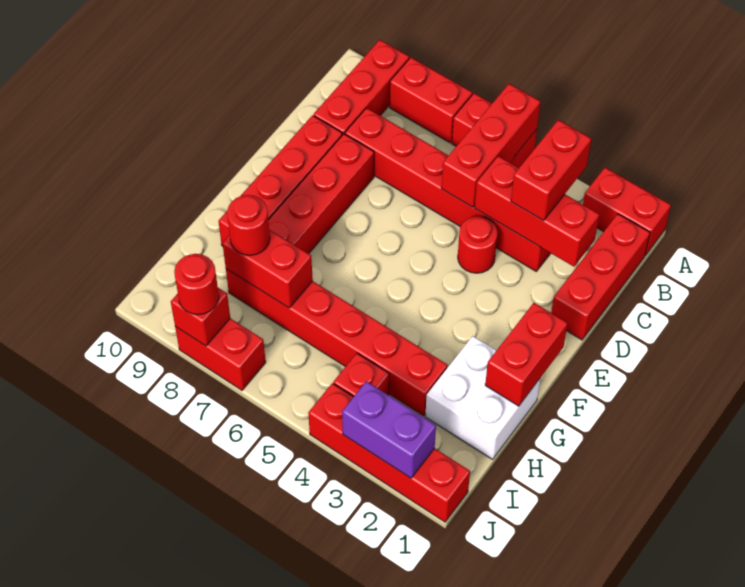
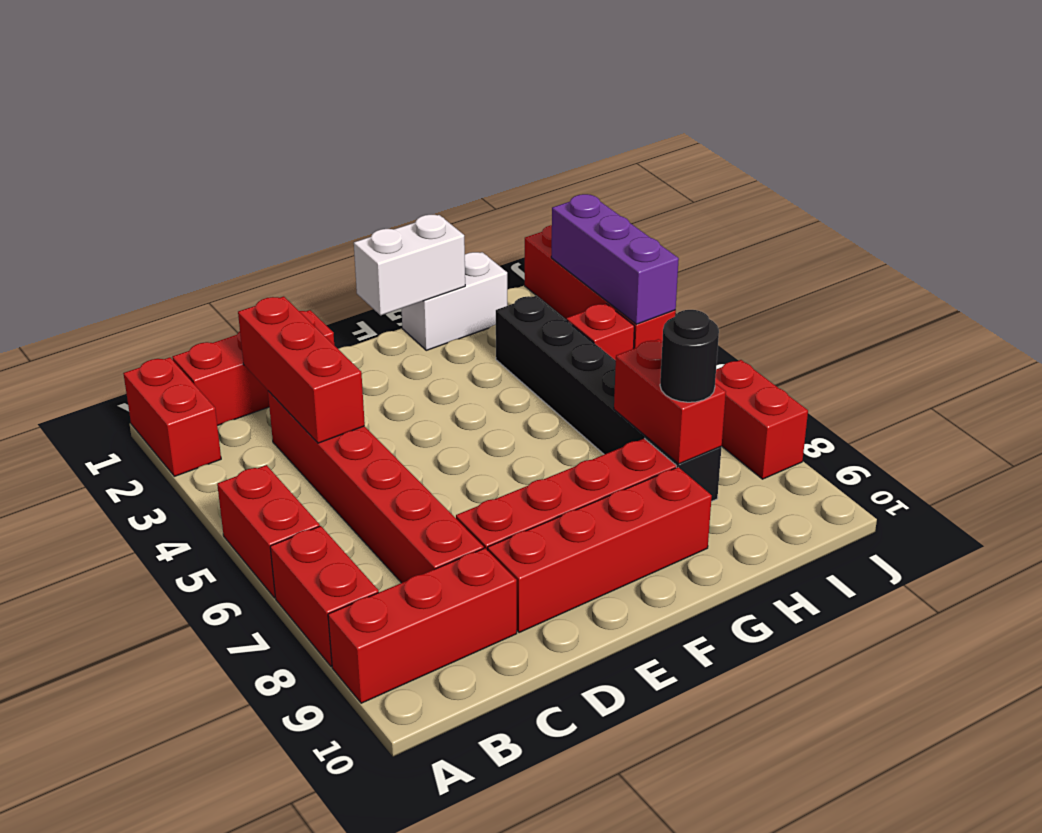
red brick A5:C5 level 2 -> none
red brick B3:C3 level 3 -> none
red round brick D4 level 1 -> none
red brick F1:G1 level 2 -> white brick F1:G1 level 2
white brick G1:H2 level 1 -> white brick G1:H1 level 1
red brick H3:H8 level 1 -> black brick H3:H8 level 1
red round brick H8 level 3 -> black round brick H8 level 3
purple brick J2:J3 level 2 -> purple brick J2:J4 level 2
red brick J8 level 2 -> none
red round brick J8 level 3 -> none

